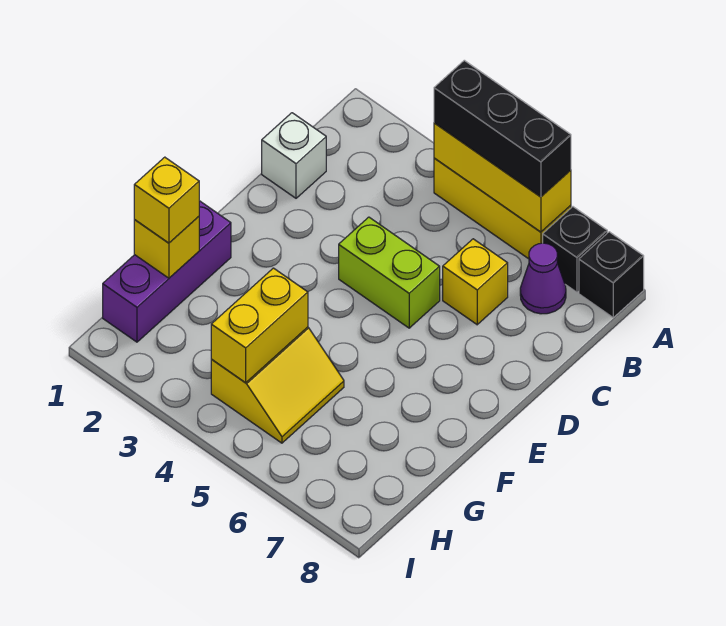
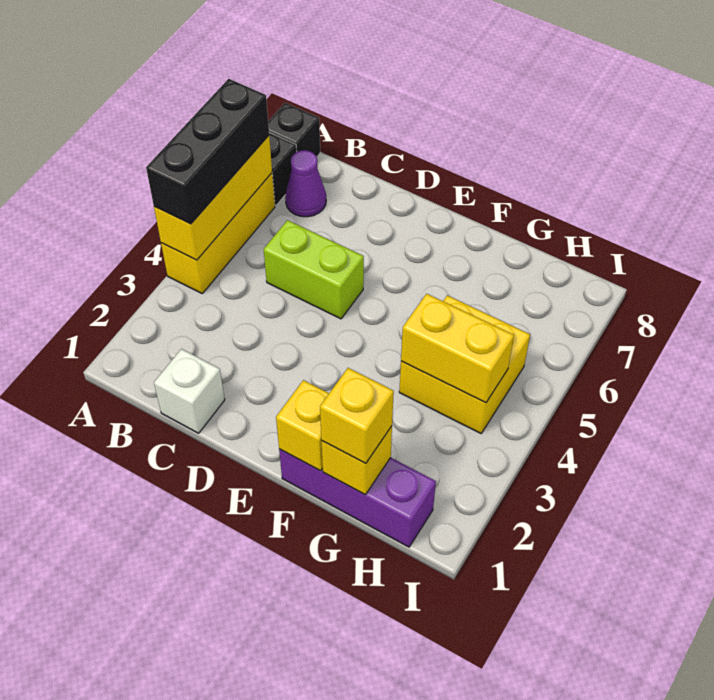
yellow brick C6 level 1 -> yellow brick F1 level 2
lime brick D4:D5 level 1 -> lime brick C5:D5 level 1
yellow slope G4:H5 level 1 top 4 -> yellow brick G4:H5 level 1

